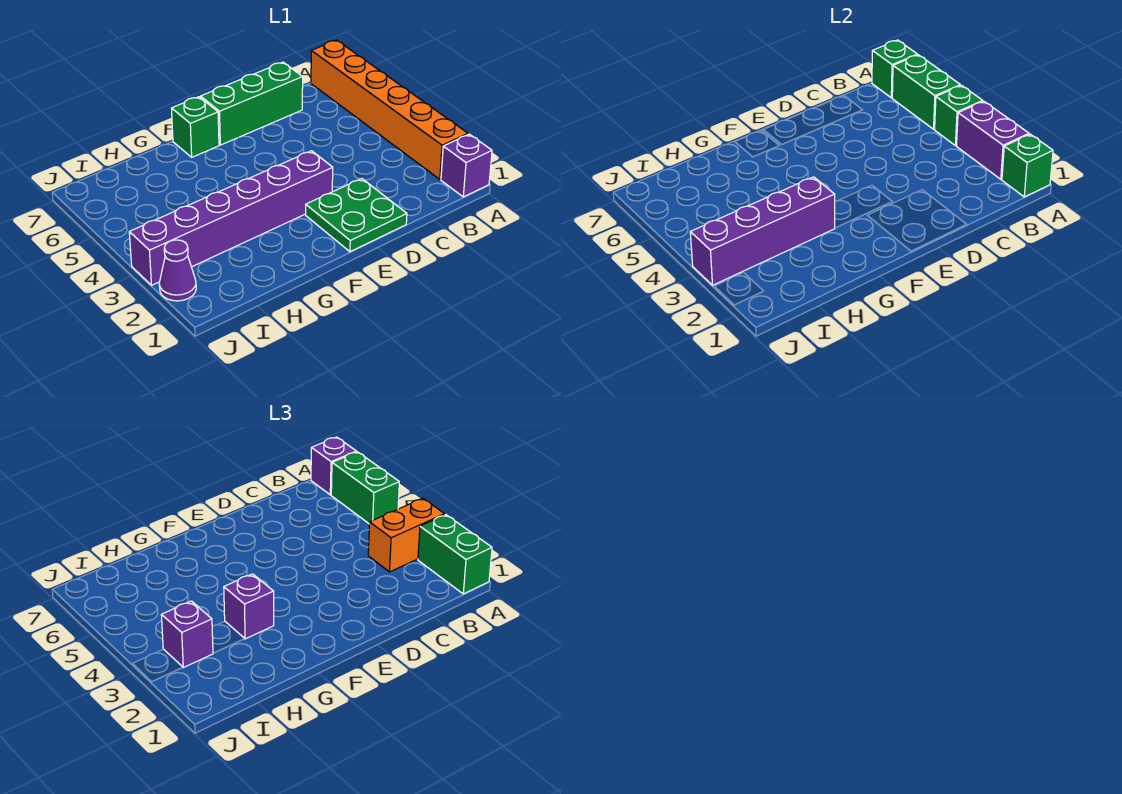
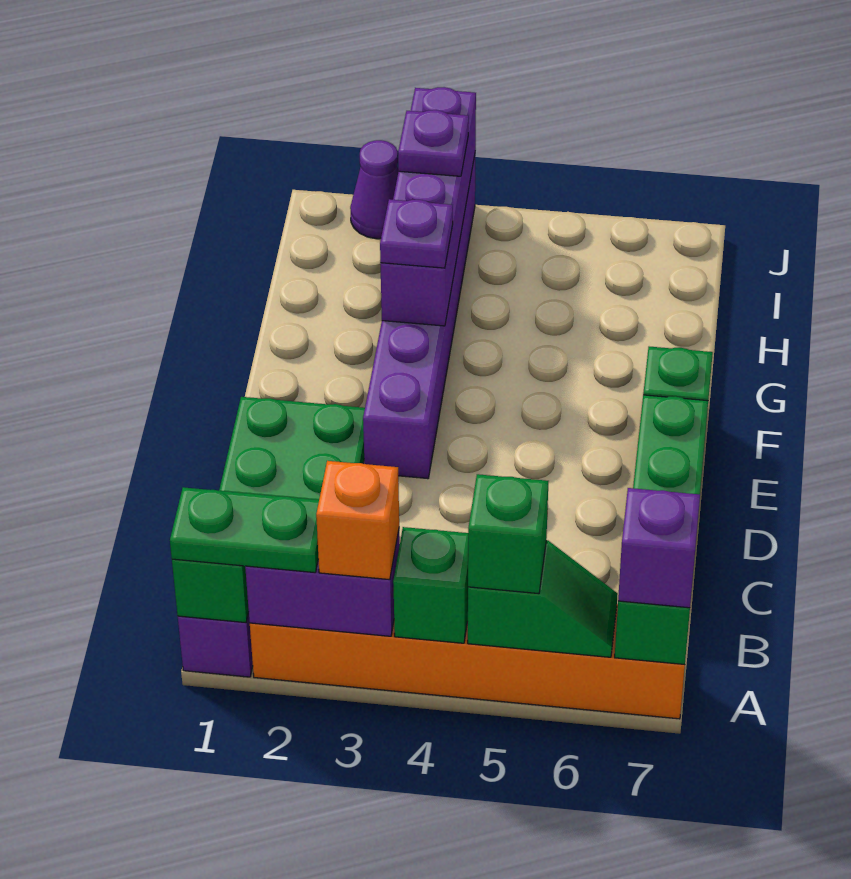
green brick A1:A2 level 3 -> green plate A1:A2 level 3
orange brick A3:B3 level 3 -> orange brick A3 level 3
green brick A5:A6 level 2 -> green slope A5:A6 level 2 top 5
green brick A5:A6 level 3 -> green brick A5 level 3
purple brick G3 level 3 -> purple plate G3 level 3
purple brick I3 level 3 -> purple plate I3 level 3

